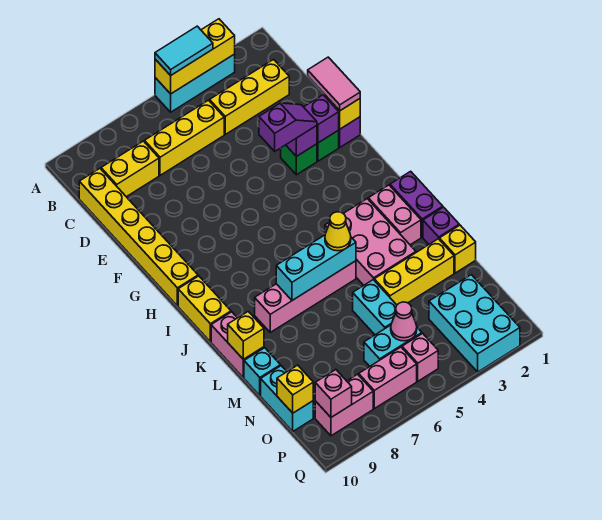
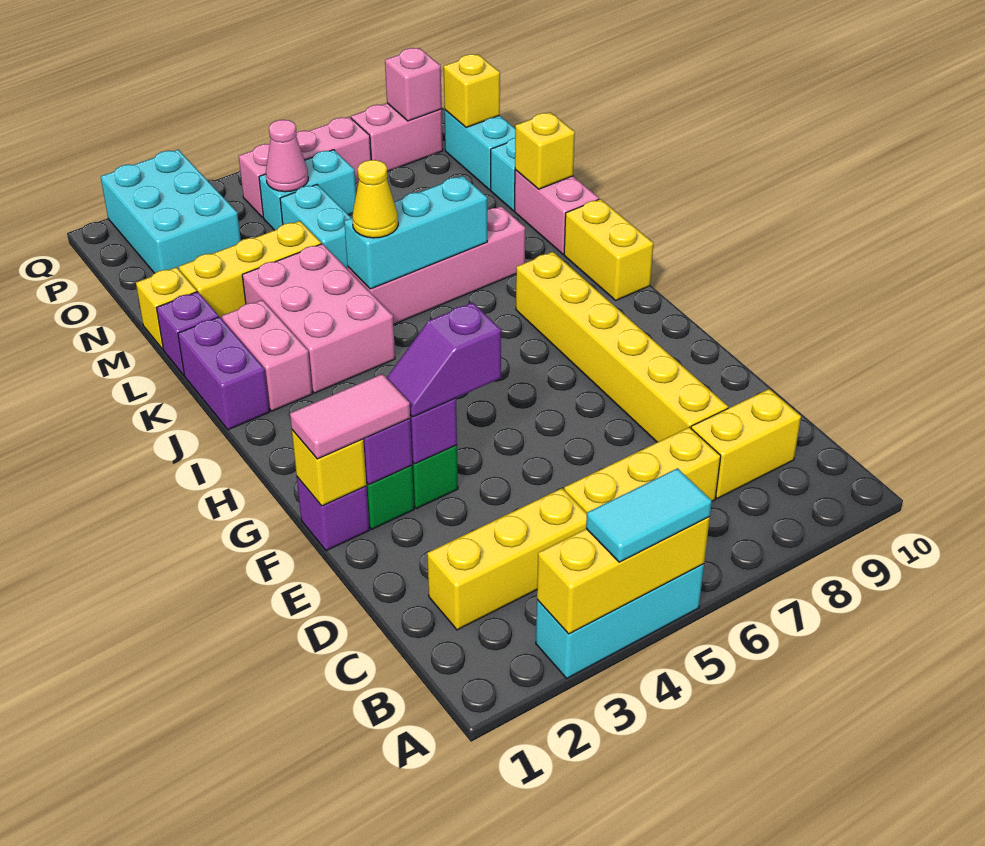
yellow brick C10:H10 level 1 -> yellow brick D8:I8 level 1
pink tile E1:F1 level 3 -> pink tile F1:F2 level 3

